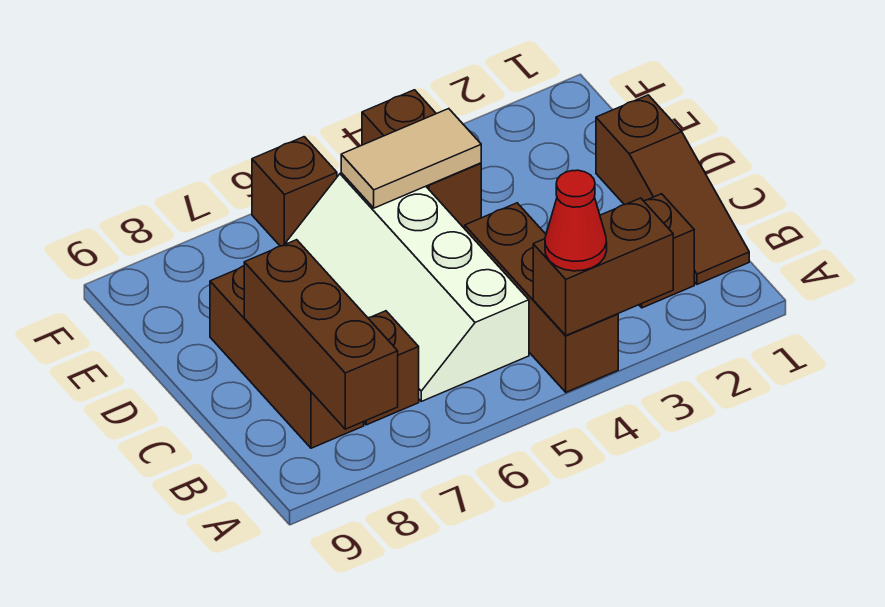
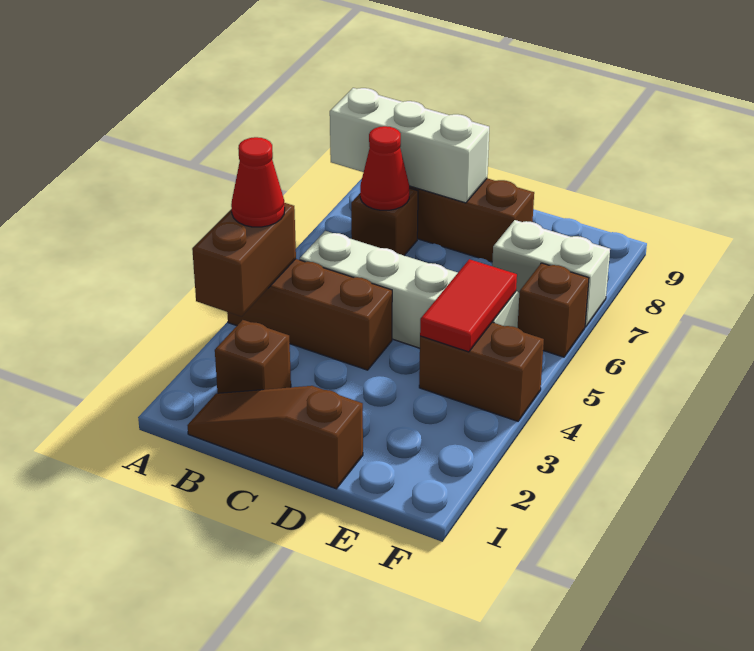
brown brick A8:C8 level 2 -> white brick A8:C8 level 2
none -> red cone B7 level 2
tan tile E4:E5 level 2 -> red tile E4:E5 level 2
none -> white brick E7:F7 level 1

